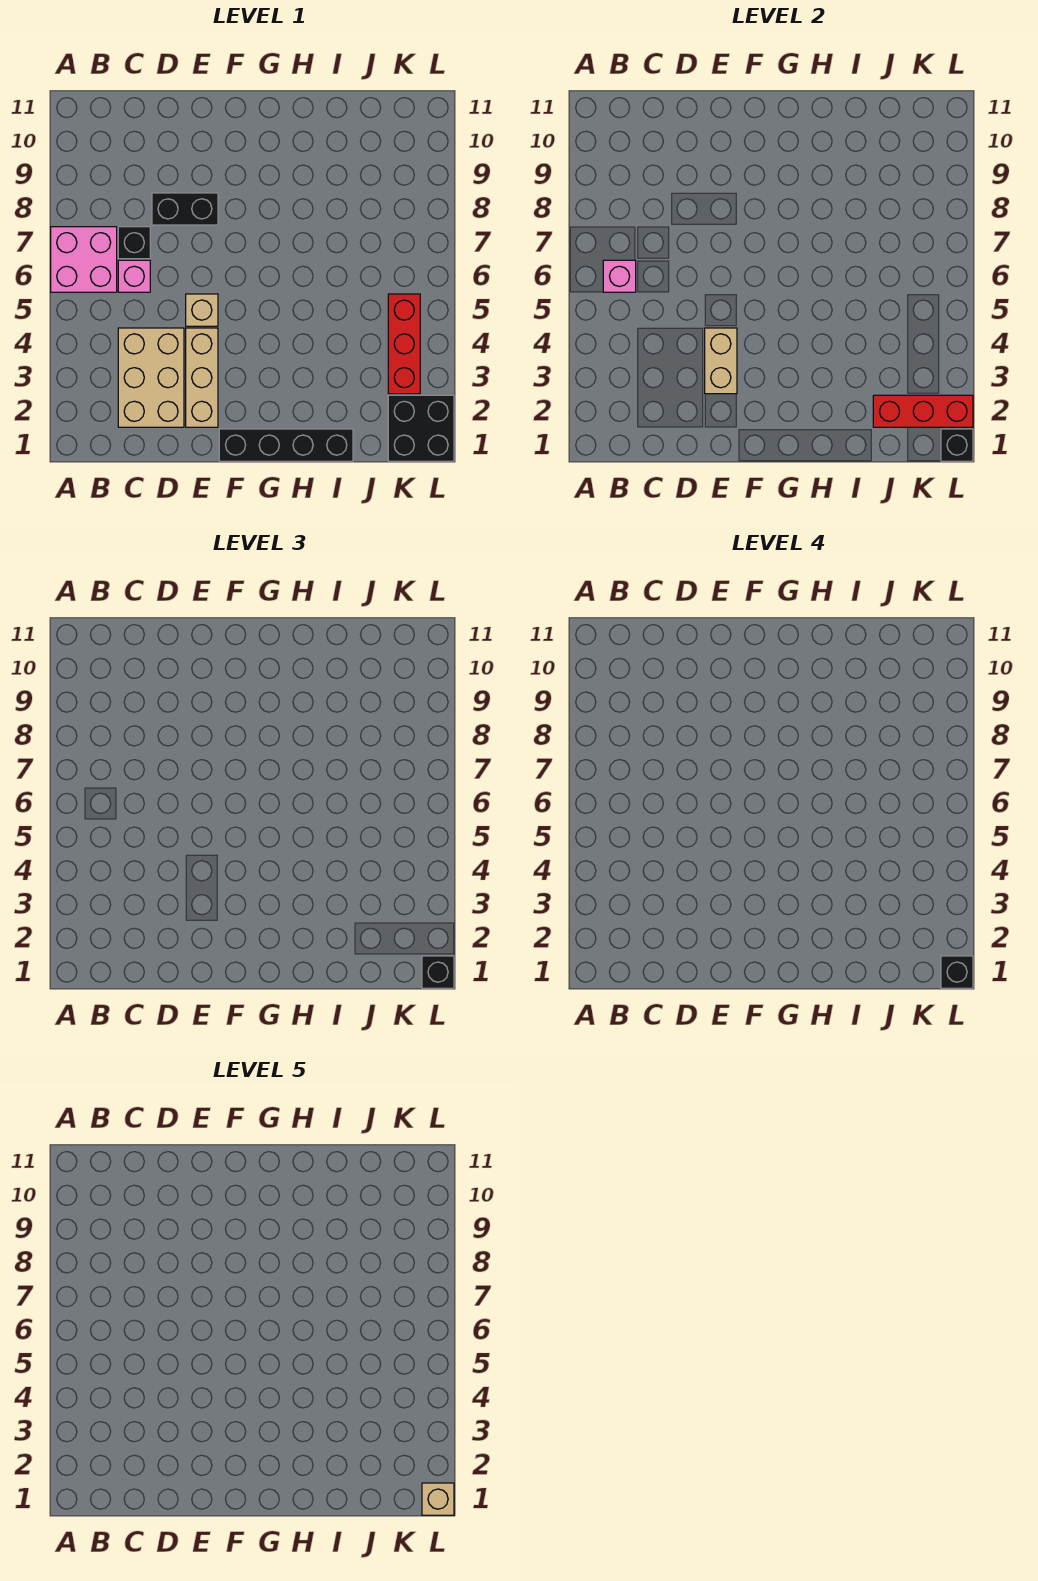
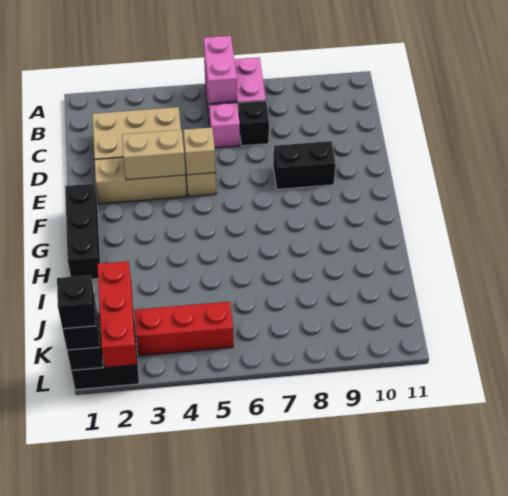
pink brick B6 level 2 -> pink brick A6:B6 level 2
black brick D8:E8 level 1 -> black brick E8:E9 level 1
black brick F1:I1 level 1 -> black brick F1:H1 level 1
tan brick L1 level 5 -> tan brick E5 level 2

